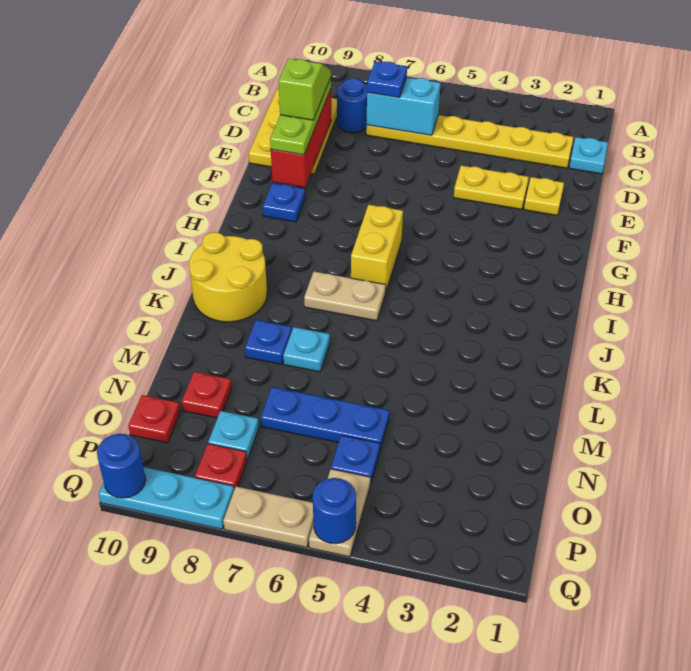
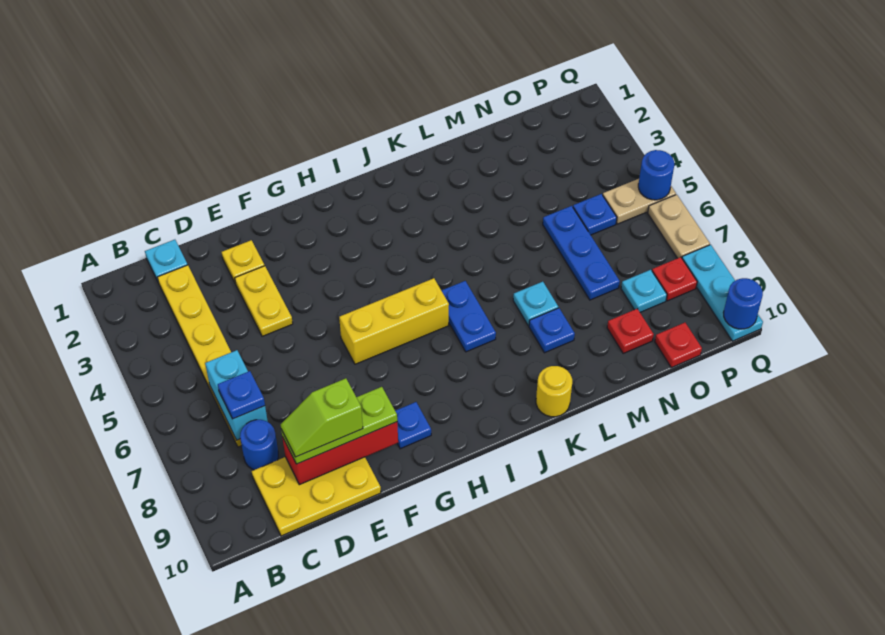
yellow brick H6:I6 level 1 -> yellow brick G6:I6 level 1
tan plate J6:J7 level 1 -> blue plate J6:J7 level 1
yellow round brick J9:K10 level 1 -> yellow round brick K10 level 1

